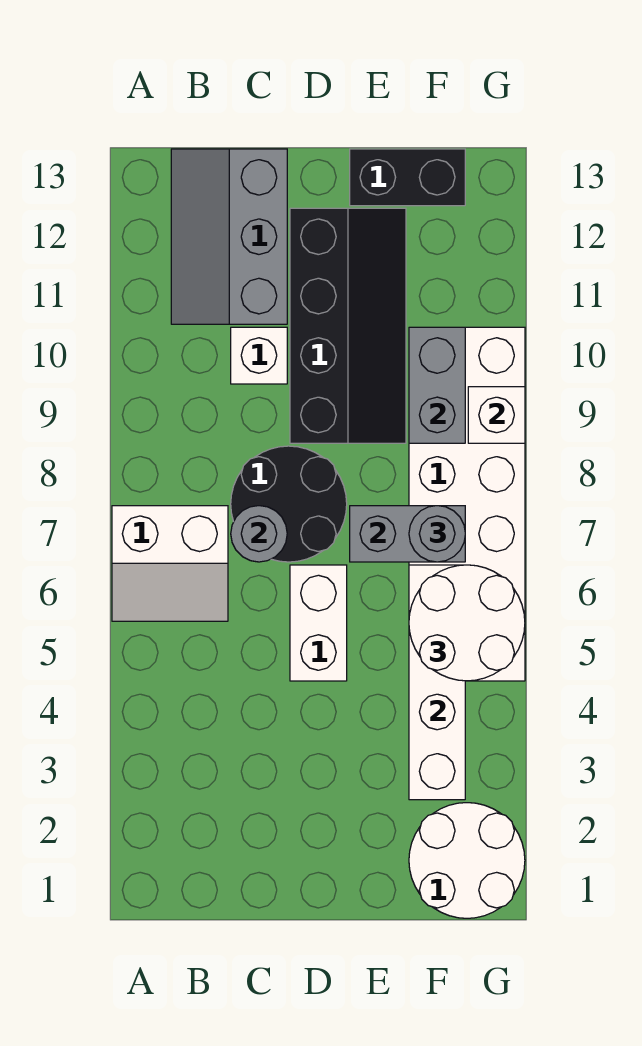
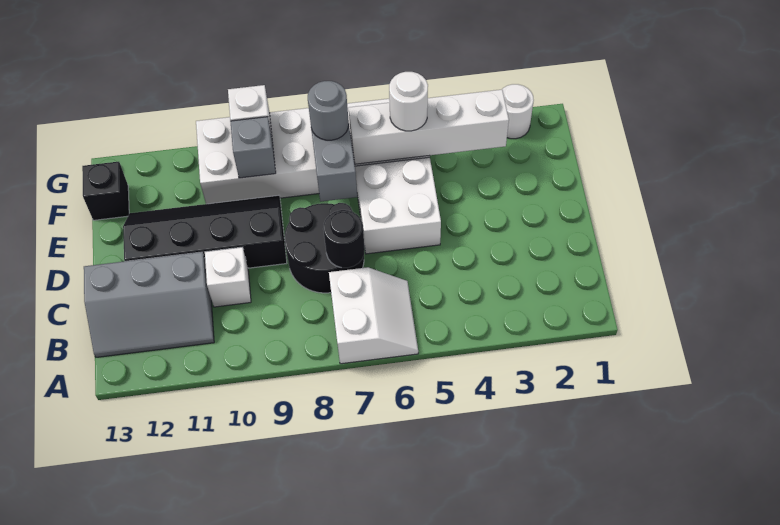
grey round brick C7 level 2 -> black round brick C7 level 2
white brick D5:D6 level 1 -> white brick D5:E6 level 1
black brick E13:F13 level 1 -> black brick F13 level 1
white round brick F1:G2 level 1 -> white round brick G2 level 1
white round brick F5:G6 level 3 -> white round brick F5 level 3
grey brick F9:F10 level 2 -> grey brick F9 level 2

